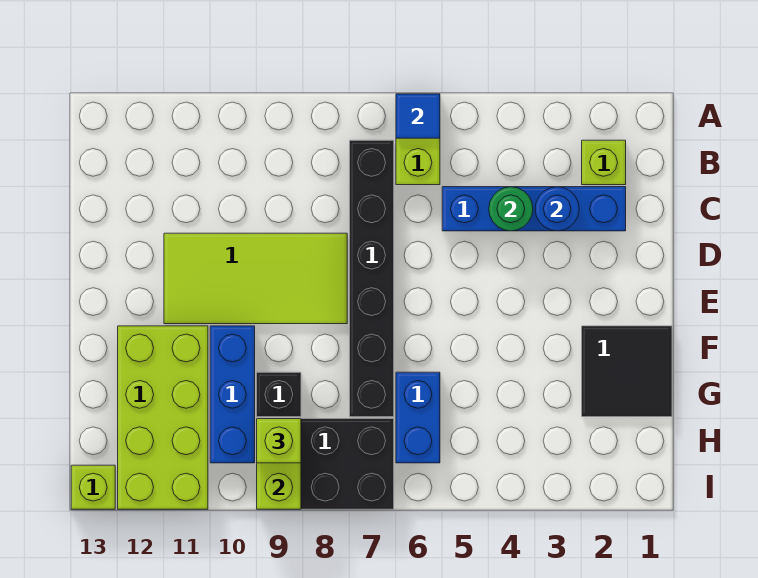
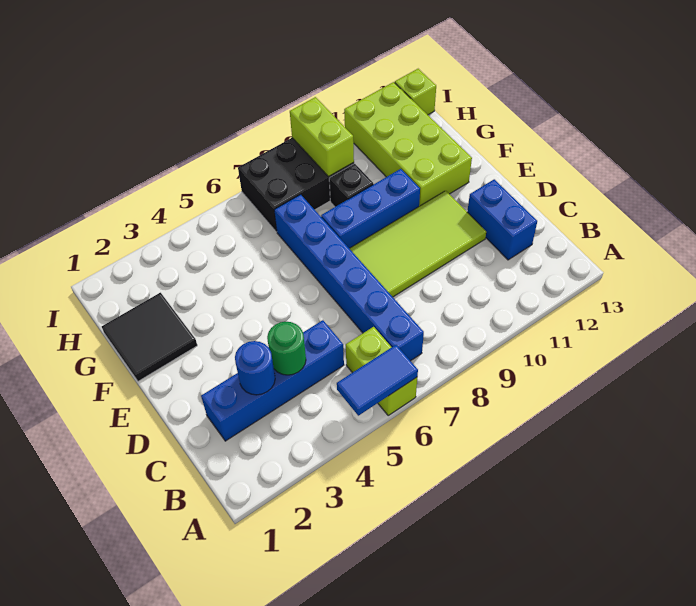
blue tile A6 level 2 -> blue tile A5:A6 level 2
lime brick B2 level 1 -> none
black brick B7:G7 level 1 -> blue brick B7:G7 level 1
blue brick F10:H10 level 1 -> blue brick F8:F10 level 1
blue brick G6:H6 level 1 -> blue brick C12:D12 level 1
lime brick H9 level 3 -> none

